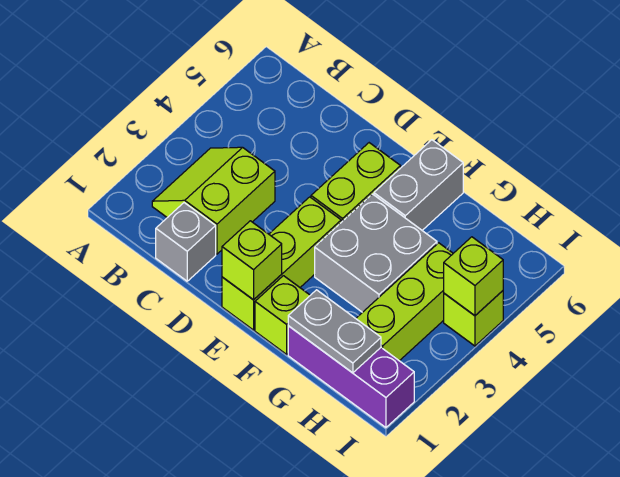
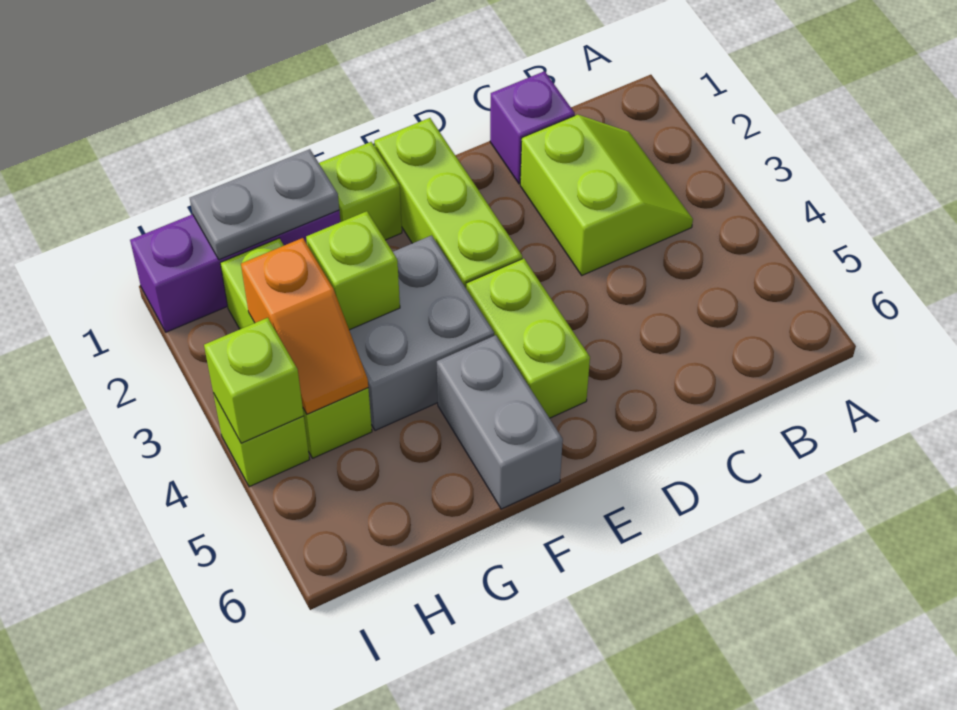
grey brick C1 level 1 -> purple brick C1 level 1
lime brick E1 level 2 -> lime brick G3 level 2
none -> orange slope H3:H4 level 2 top 3

